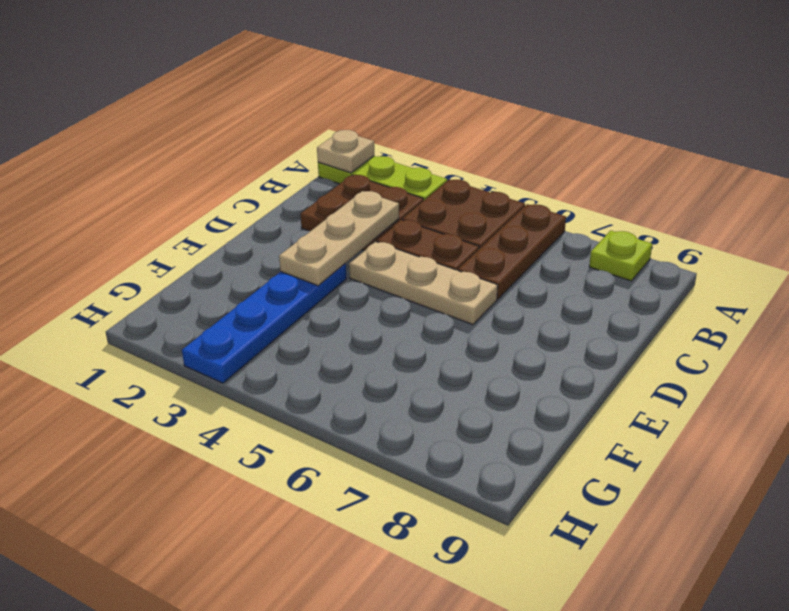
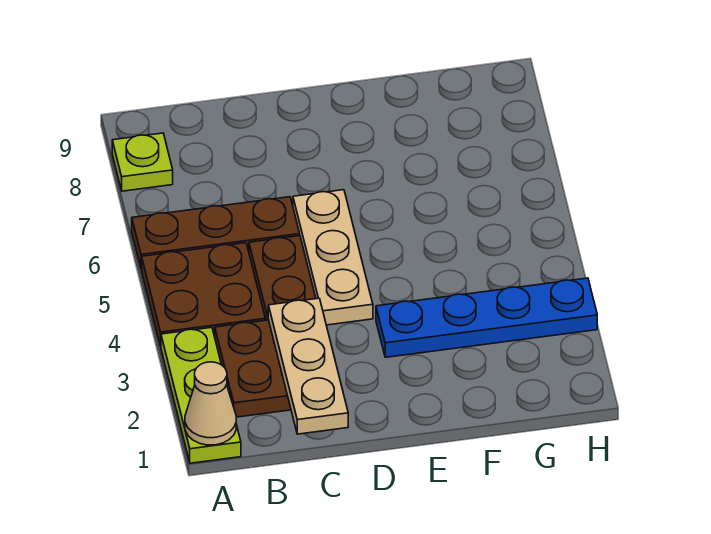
tan plate A1 level 2 -> tan cone A1 level 2
tan plate C3:E3 level 2 -> tan plate C1:C3 level 2

